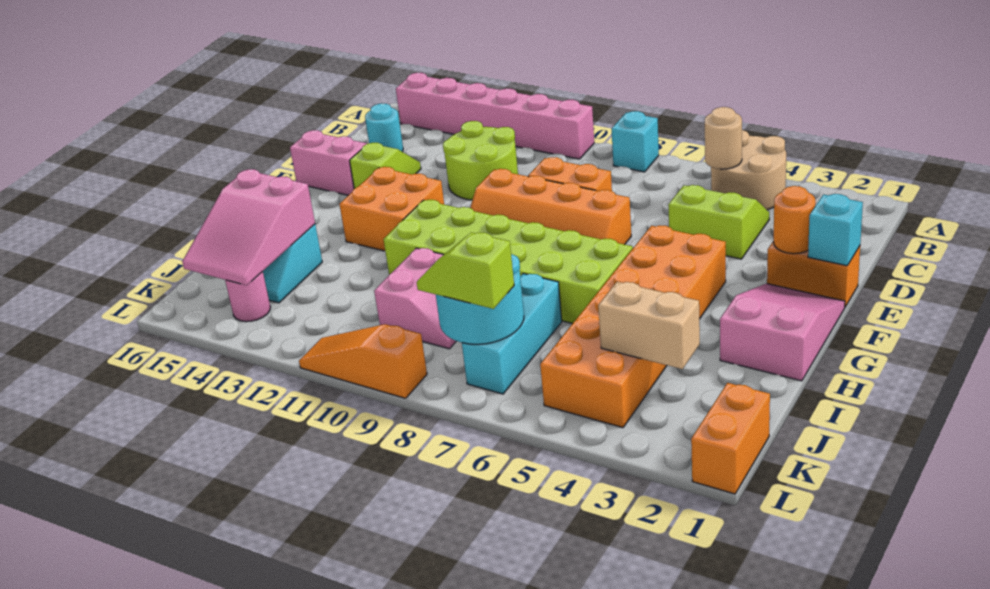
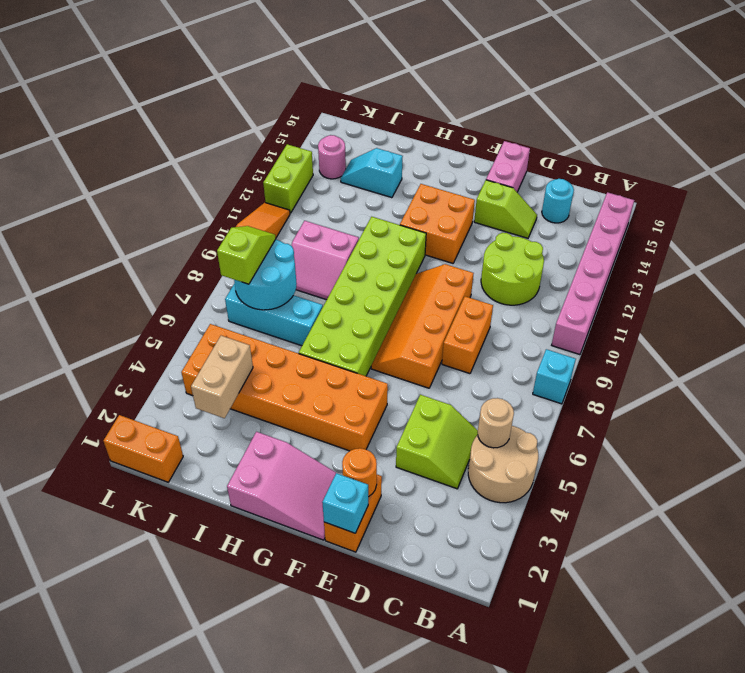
pink slope I14:K15 level 2 top I -> none
none -> lime brick L12:L13 level 1

